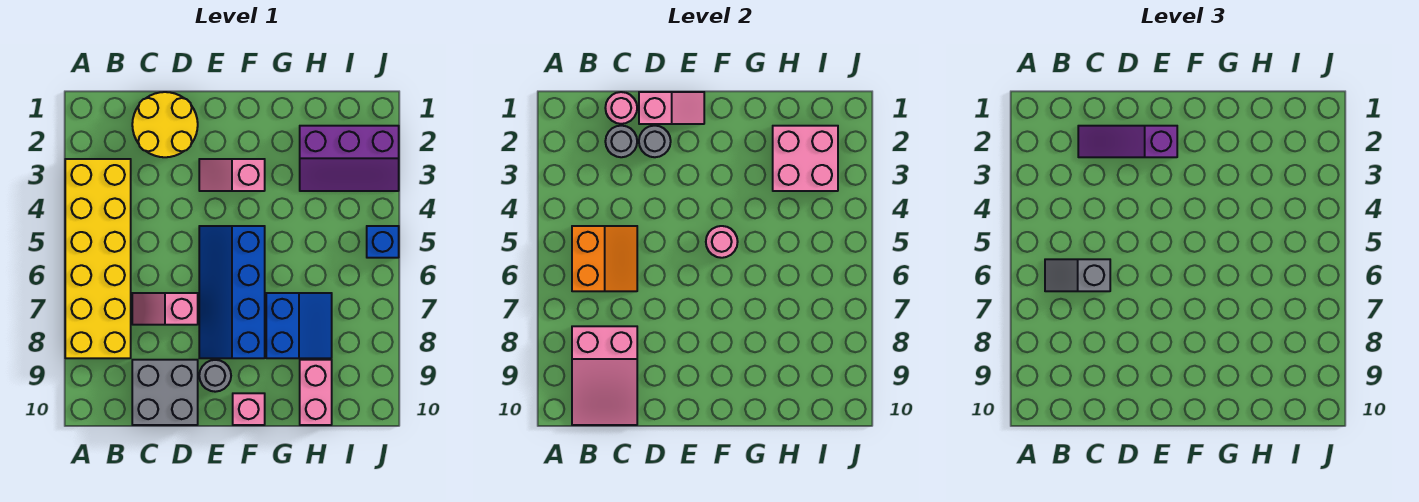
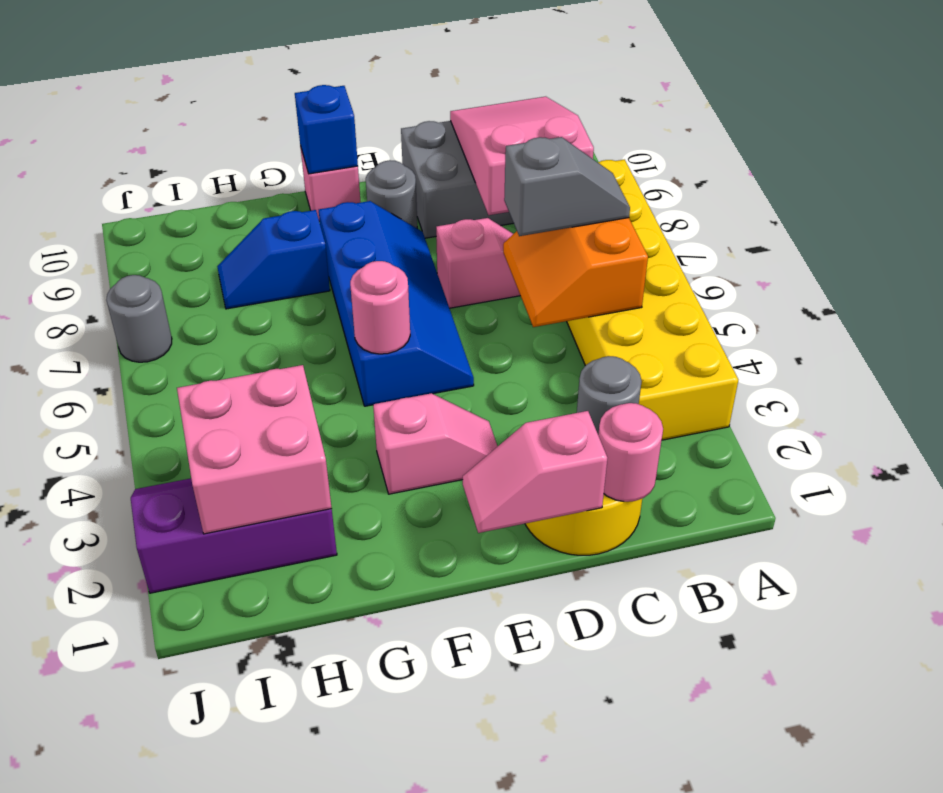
purple slope C2:E2 level 3 top E -> none
grey round brick D2 level 2 -> grey round brick J7 level 1
blue slope G7:H8 level 1 top G -> blue slope G8:H8 level 1 top G
pink brick H9:H10 level 1 -> none
blue brick J5 level 1 -> blue brick F10 level 2

